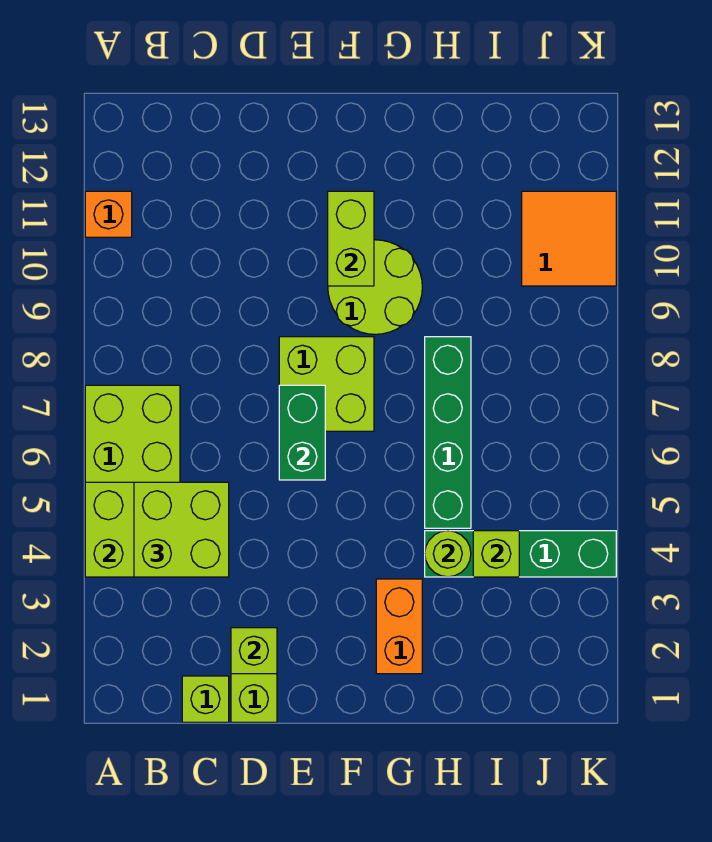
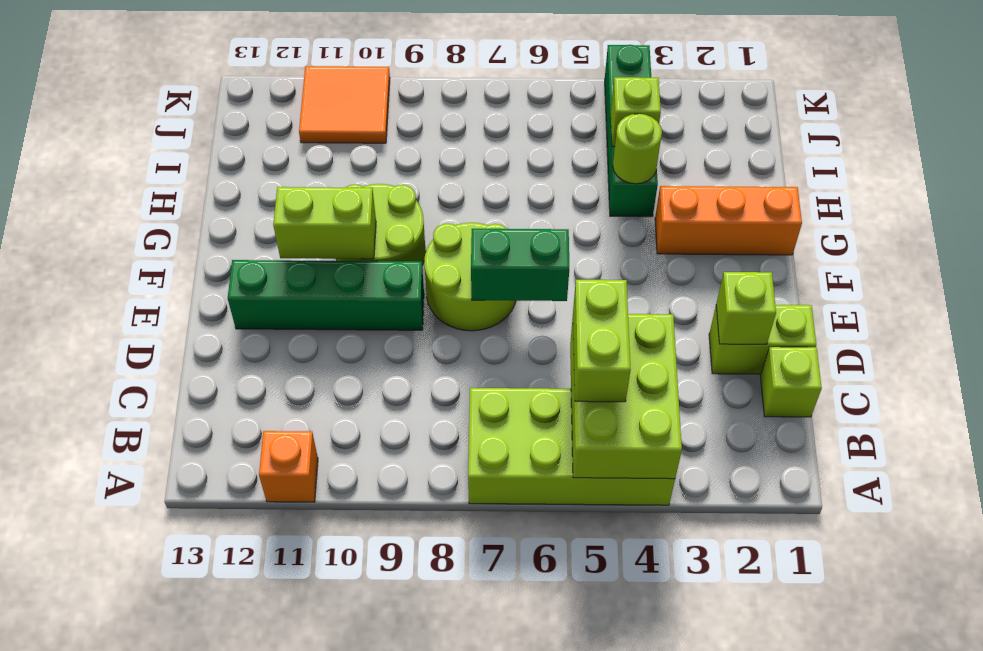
lime brick B4:C5 level 3 -> lime brick B5:C5 level 3
lime brick E7:F8 level 1 -> lime round brick E7:F8 level 1
orange brick G2:G3 level 1 -> orange brick G1:G3 level 1
green brick H5:H8 level 1 -> green brick E9:E12 level 1

